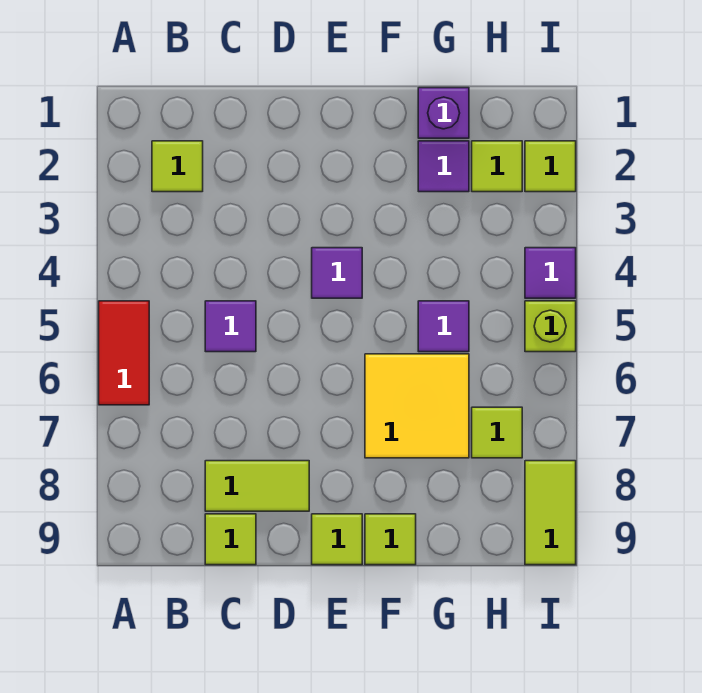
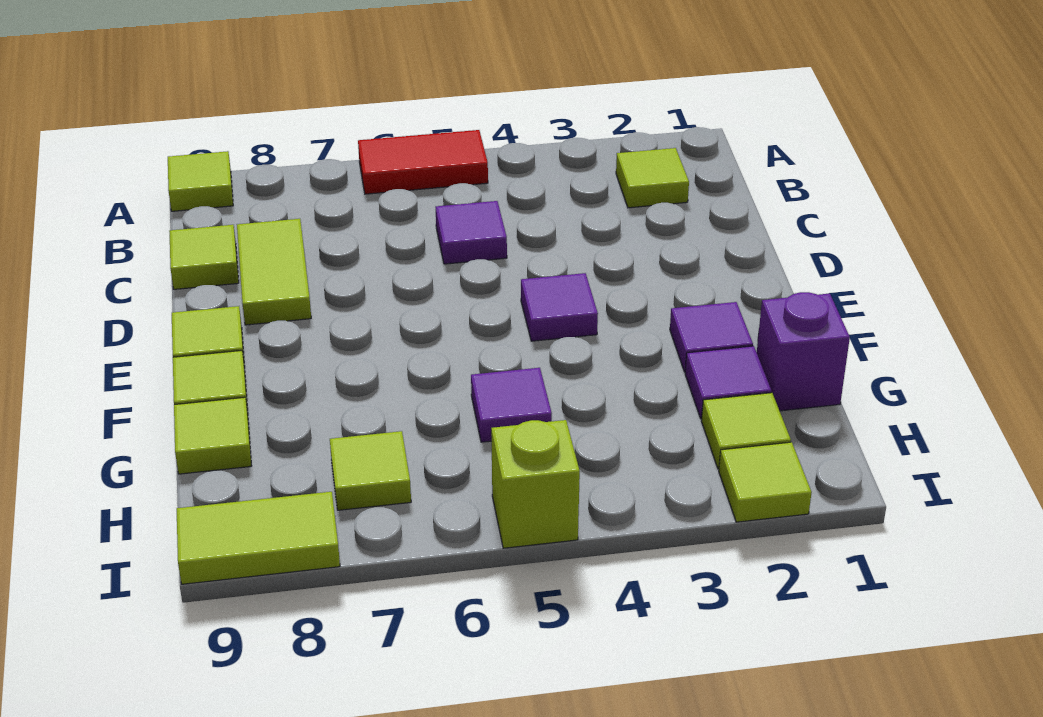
none -> lime tile A9 level 1
yellow tile F6:G7 level 1 -> none
none -> lime tile G9 level 1
purple tile I4 level 1 -> purple tile F2 level 1

